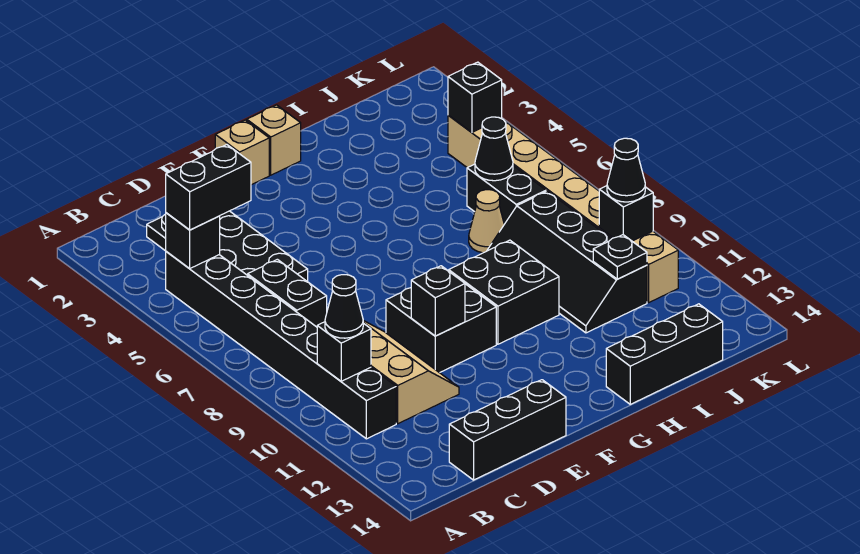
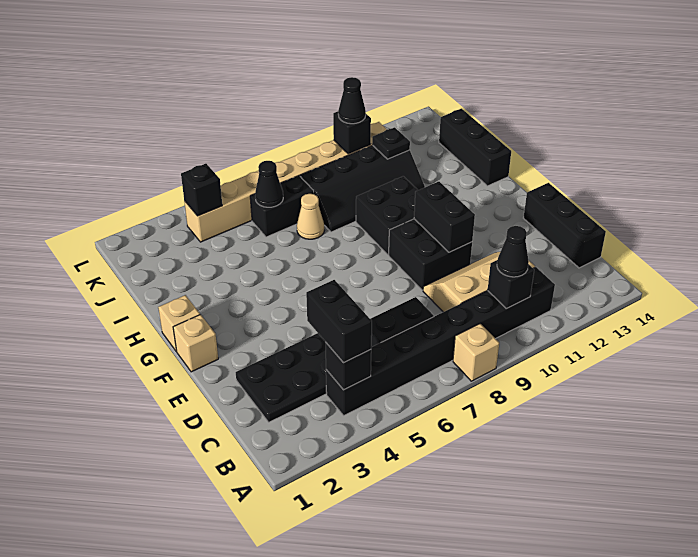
none -> tan brick A8 level 1
black brick E10 level 2 -> black brick E10:F10 level 2

